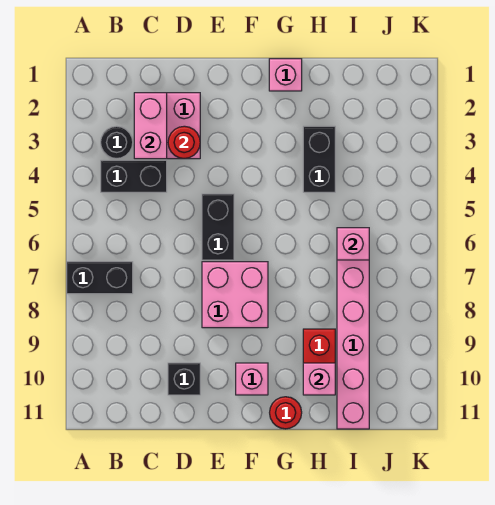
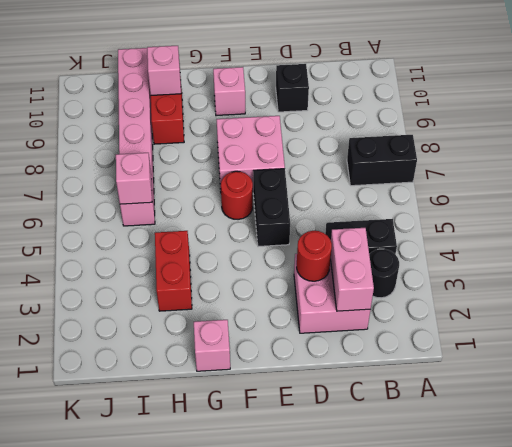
red round brick G11 level 1 -> red round brick F6 level 1
black brick H3:H4 level 1 -> red brick H3:H4 level 1

